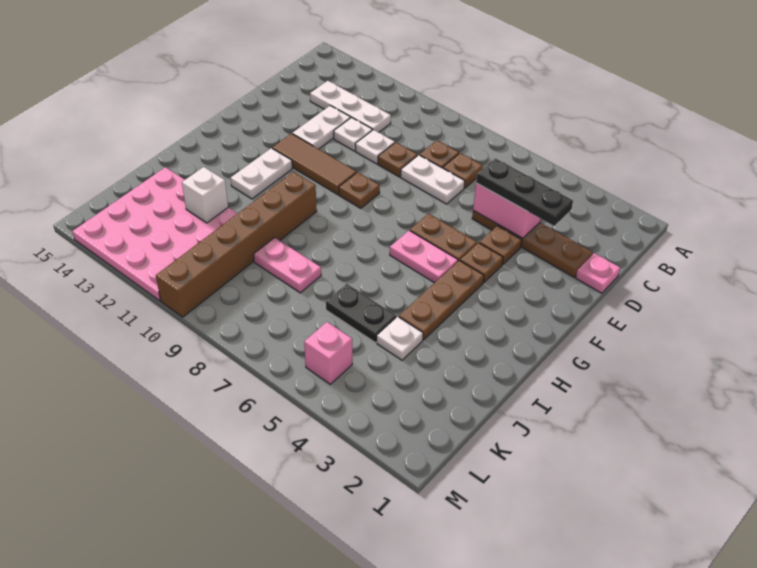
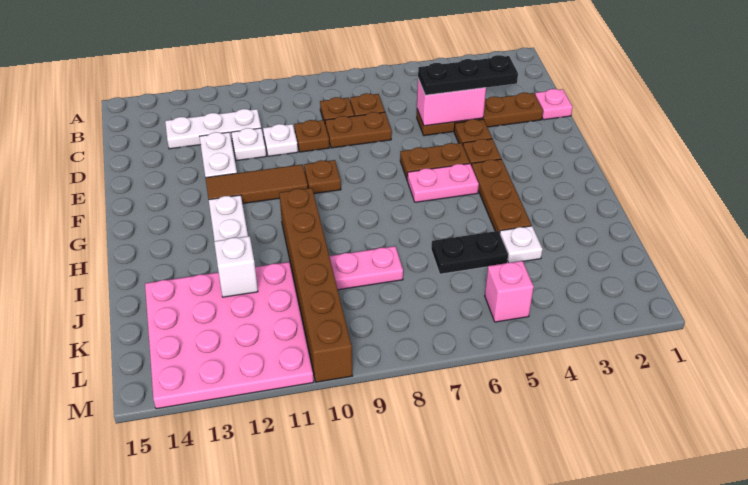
white plate D7:D8 level 1 -> brown plate D7:D8 level 1

